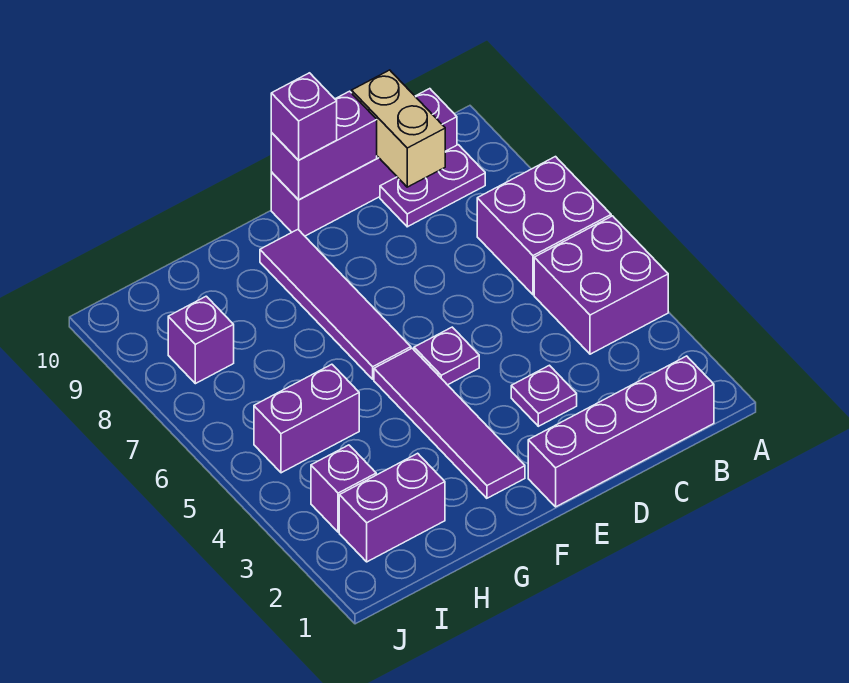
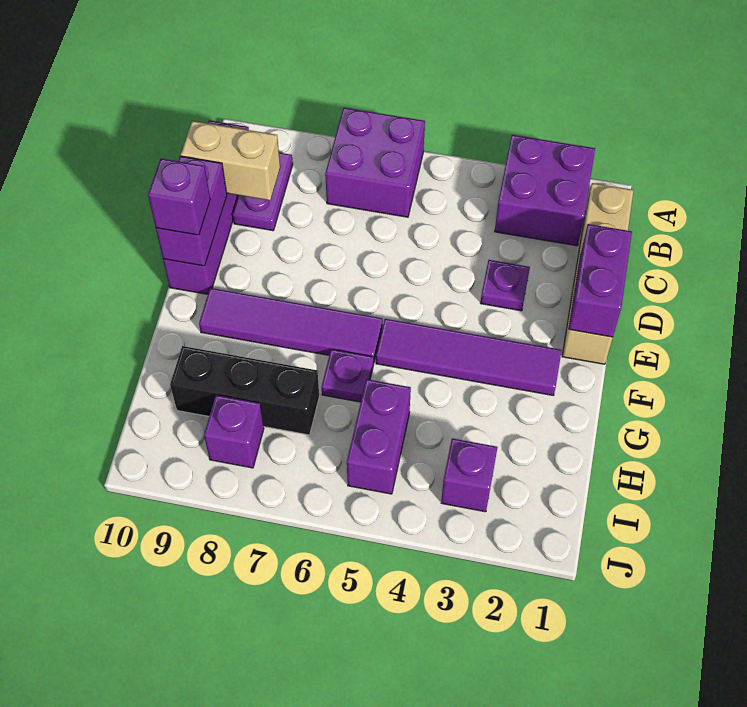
purple brick A4:B5 level 1 -> purple brick A2:B3 level 1
purple brick B1:E1 level 1 -> tan brick B1:E1 level 1
purple plate E5 level 1 -> purple plate G6 level 1
purple brick H2:I2 level 1 -> purple brick D1:E1 level 2
none -> black brick H7:H9 level 1

